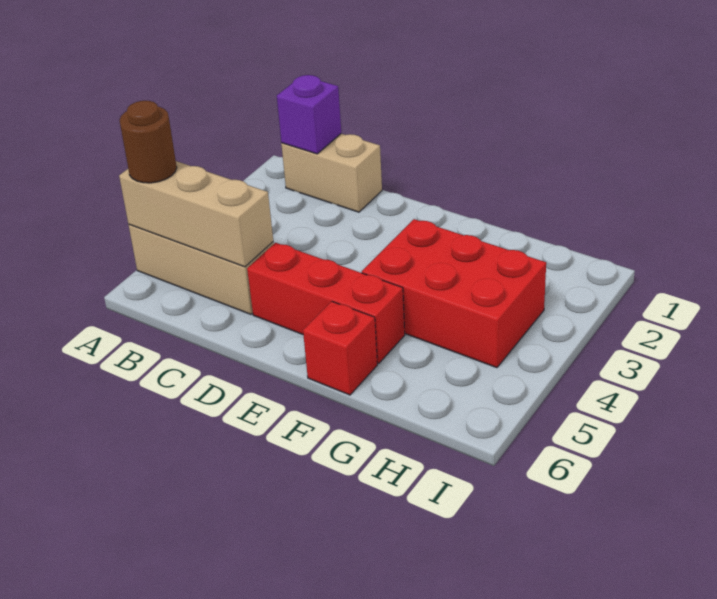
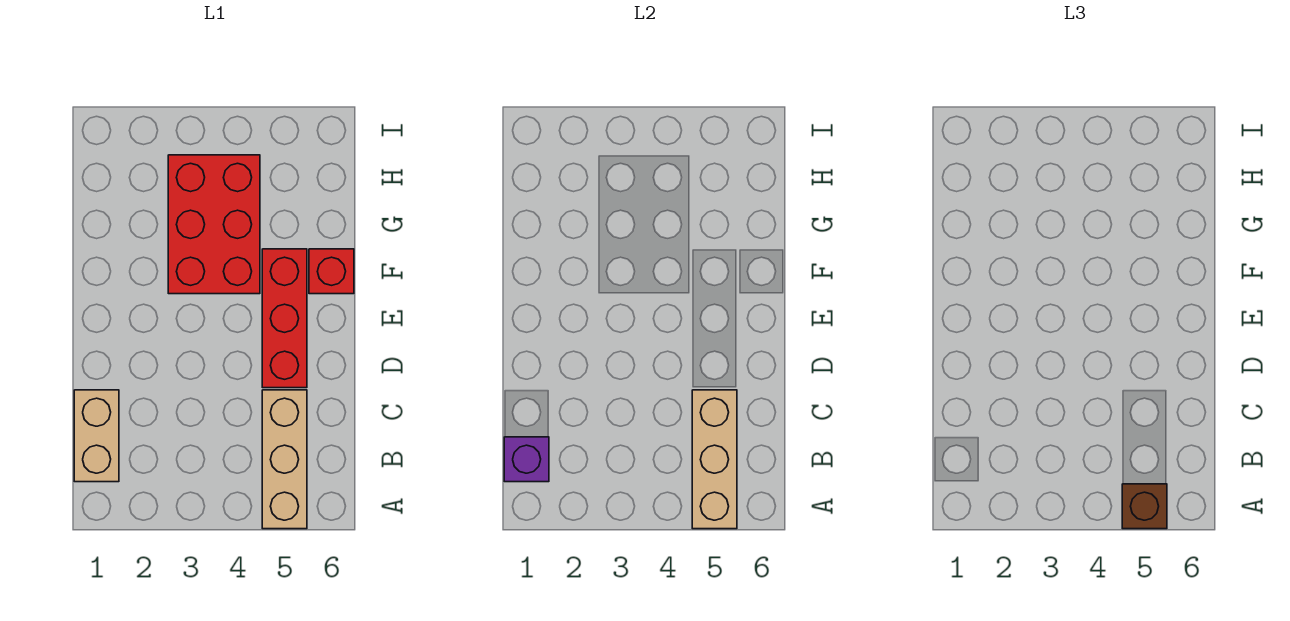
brown round brick A5 level 3 -> brown brick A5 level 3

